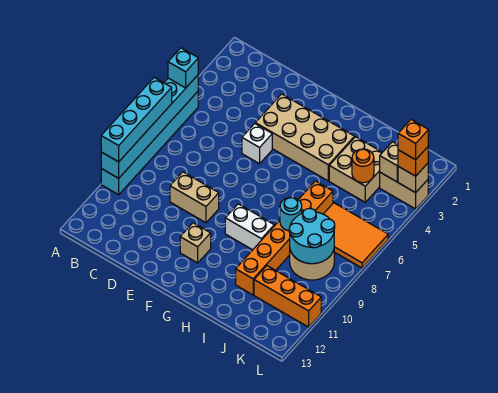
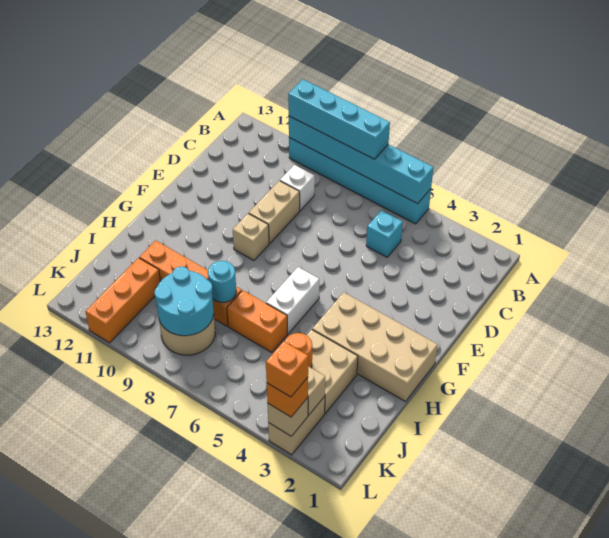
cyan brick A5 level 3 -> cyan brick C5 level 1
tan brick E3:H4 level 1 -> tan brick G1:H4 level 1
white brick E5 level 1 -> white brick C9 level 1
tan brick F11 level 1 -> tan brick F9 level 1
white brick G9:H9 level 1 -> white brick G6:H6 level 1
orange tile J6:L7 level 1 -> none

